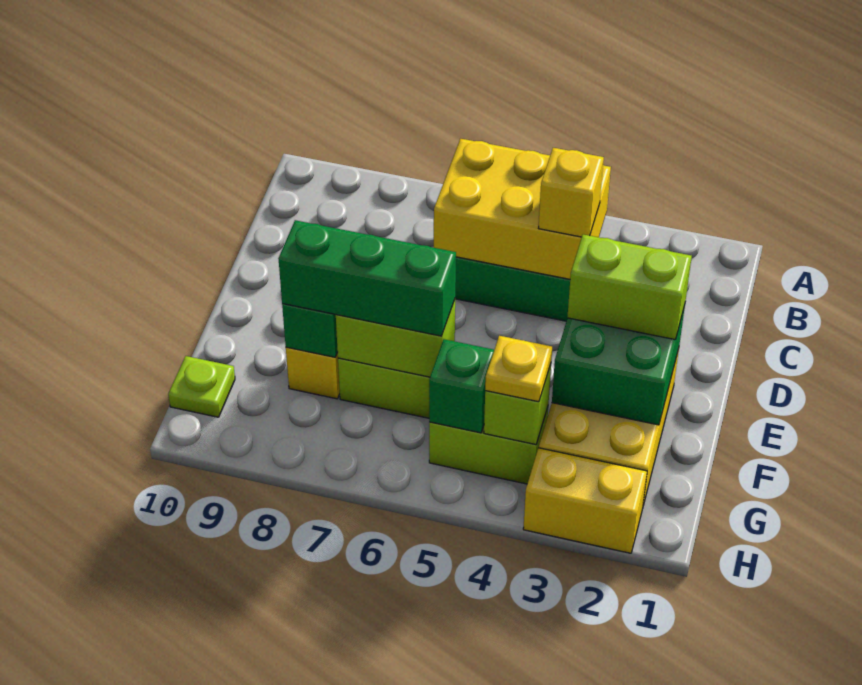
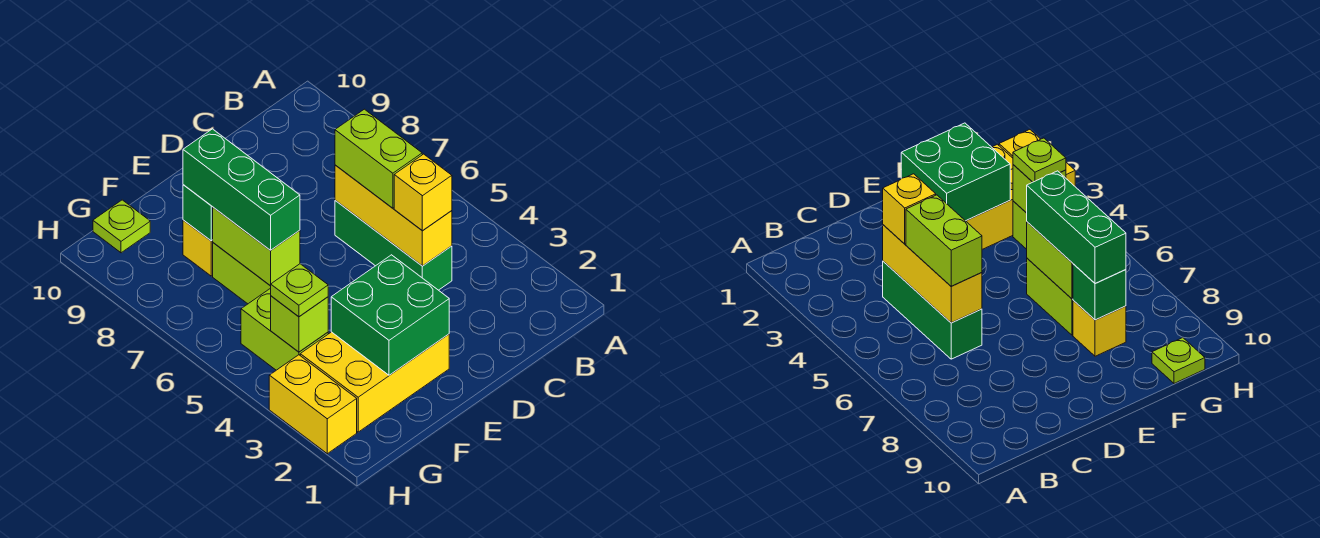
yellow brick B4:C6 level 2 -> yellow brick C4:C6 level 2
lime brick E2:E3 level 3 -> lime brick C5:C6 level 3
yellow plate G4 level 3 -> lime plate G4 level 3
green brick G5 level 2 -> none

